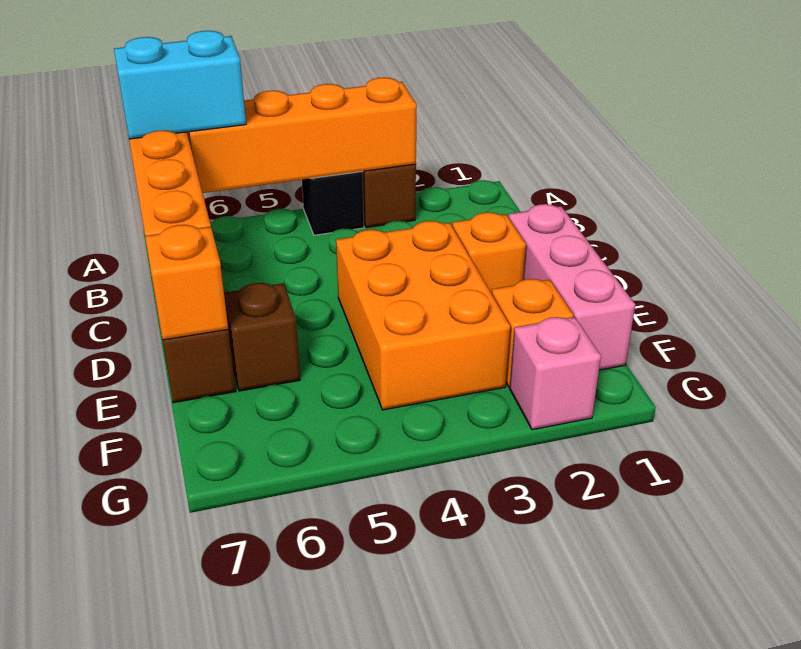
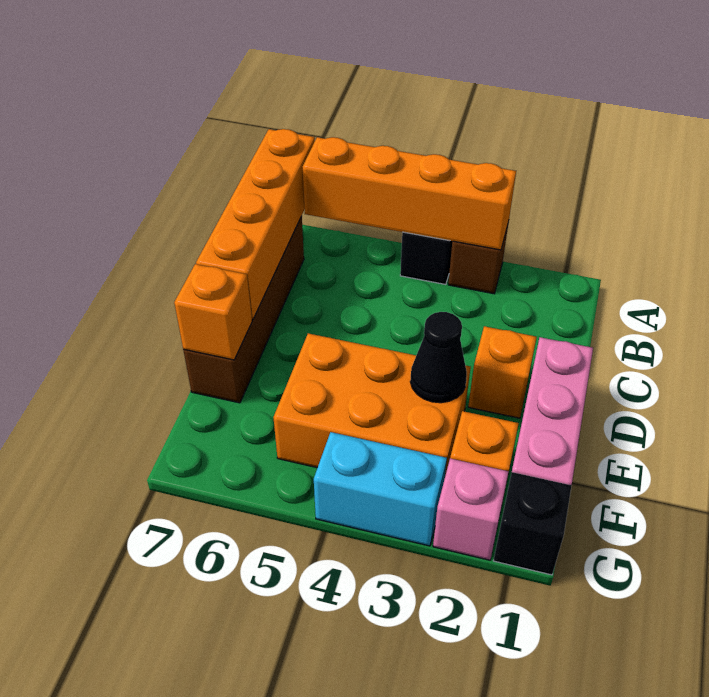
cyan brick A6:A7 level 3 -> cyan brick G3:G4 level 1
orange brick D3:F4 level 1 -> orange brick E3:F5 level 1
none -> black cone E3 level 2
brown brick E6 level 1 -> none
none -> black brick G1 level 1

